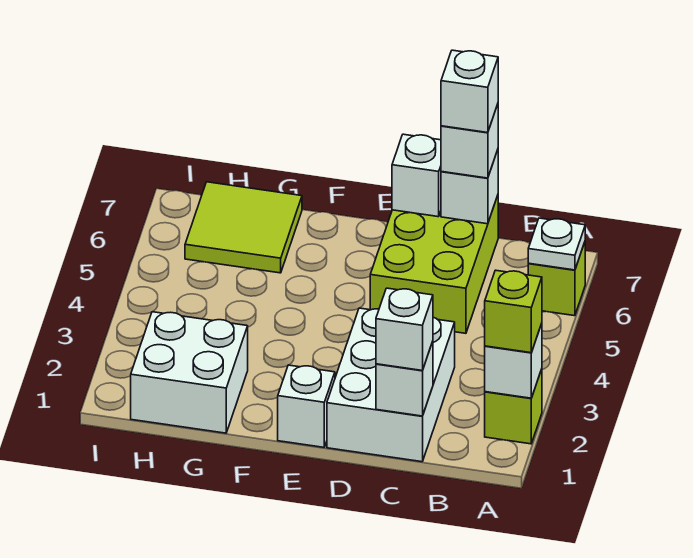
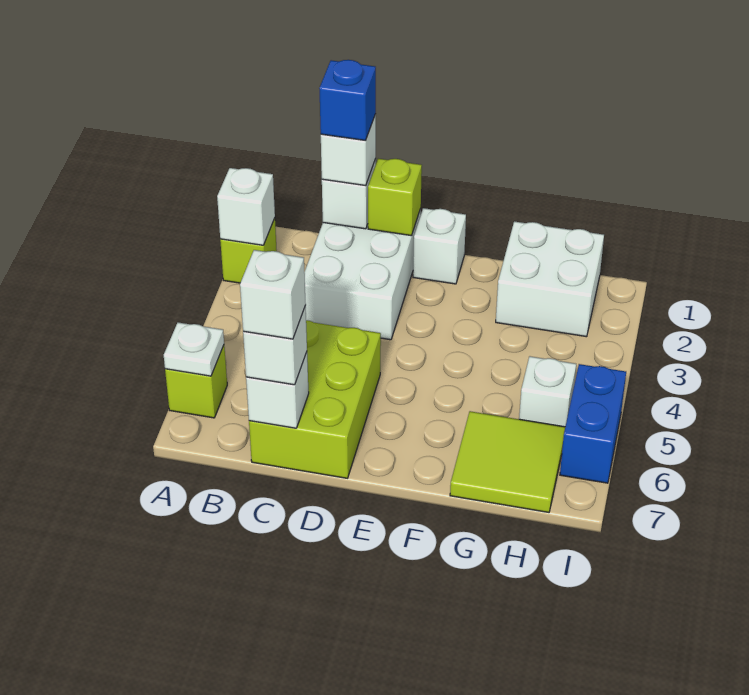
lime brick A2 level 3 -> lime brick D1 level 2
none -> blue brick C1 level 4
white brick D7 level 2 -> white brick H5 level 1
none -> blue brick I5:I6 level 1

